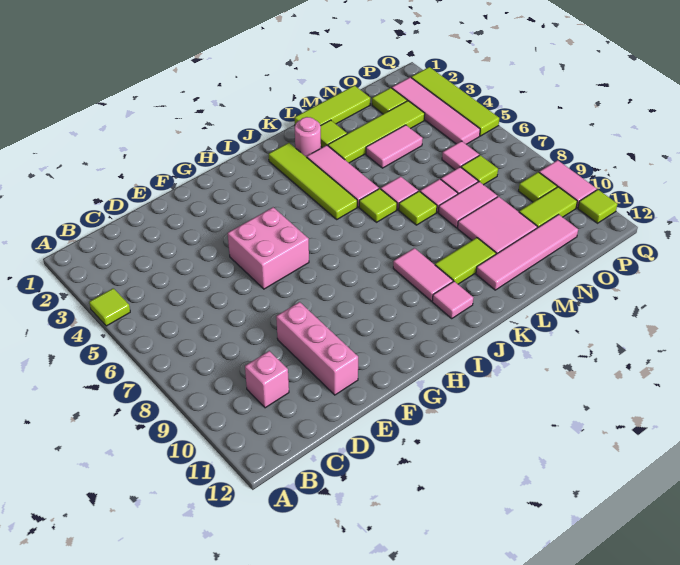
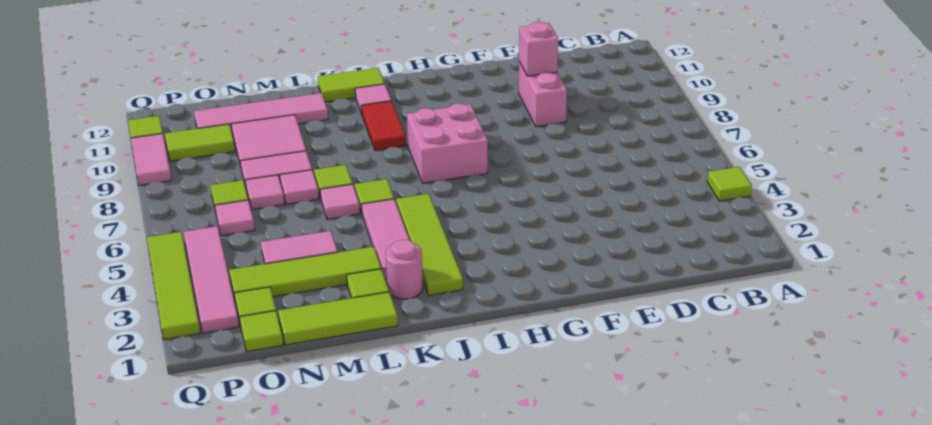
pink brick C10 level 1 -> pink brick E10 level 2
pink brick E9:E11 level 1 -> pink brick E9:E10 level 1
pink brick F5:G6 level 1 -> pink brick H7:I8 level 1
pink tile J9:J10 level 1 -> red tile J9:J10 level 1
lime tile K10:L10 level 1 -> lime tile J12:K12 level 1
lime tile P9 level 1 -> lime tile O1 level 1

